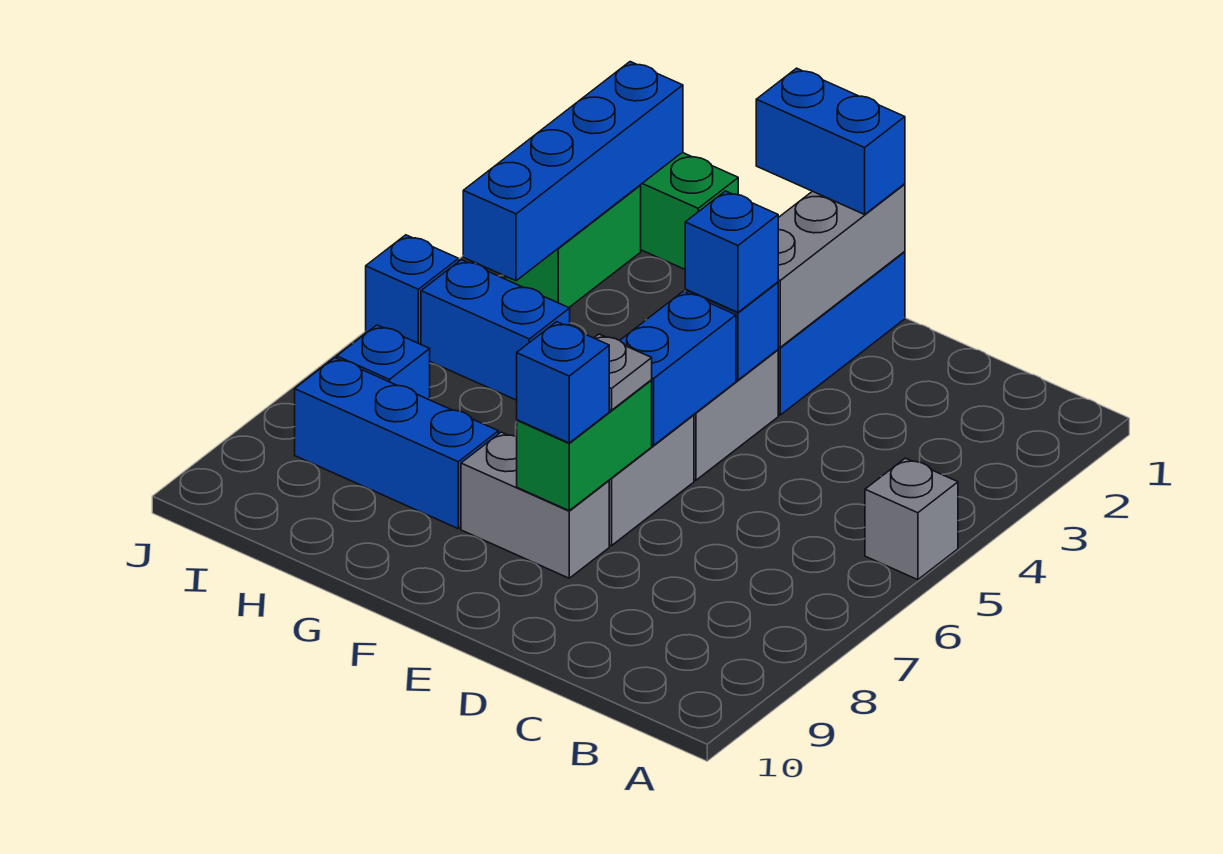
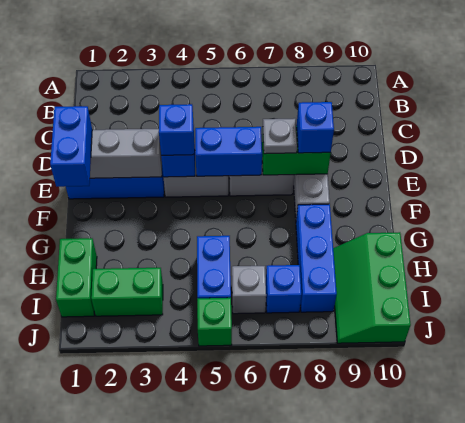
grey brick A5 level 1 -> grey brick I6 level 1
none -> green slope H9:J10 level 1 top 10
blue brick I1:I4 level 2 -> none
blue brick J5 level 1 -> green brick J5 level 1

